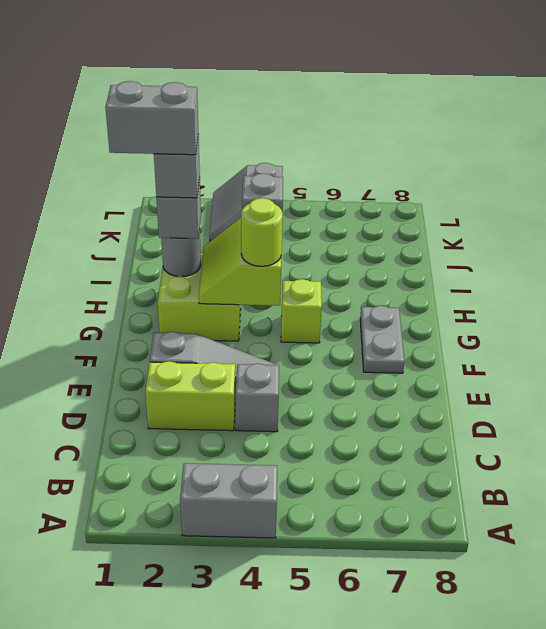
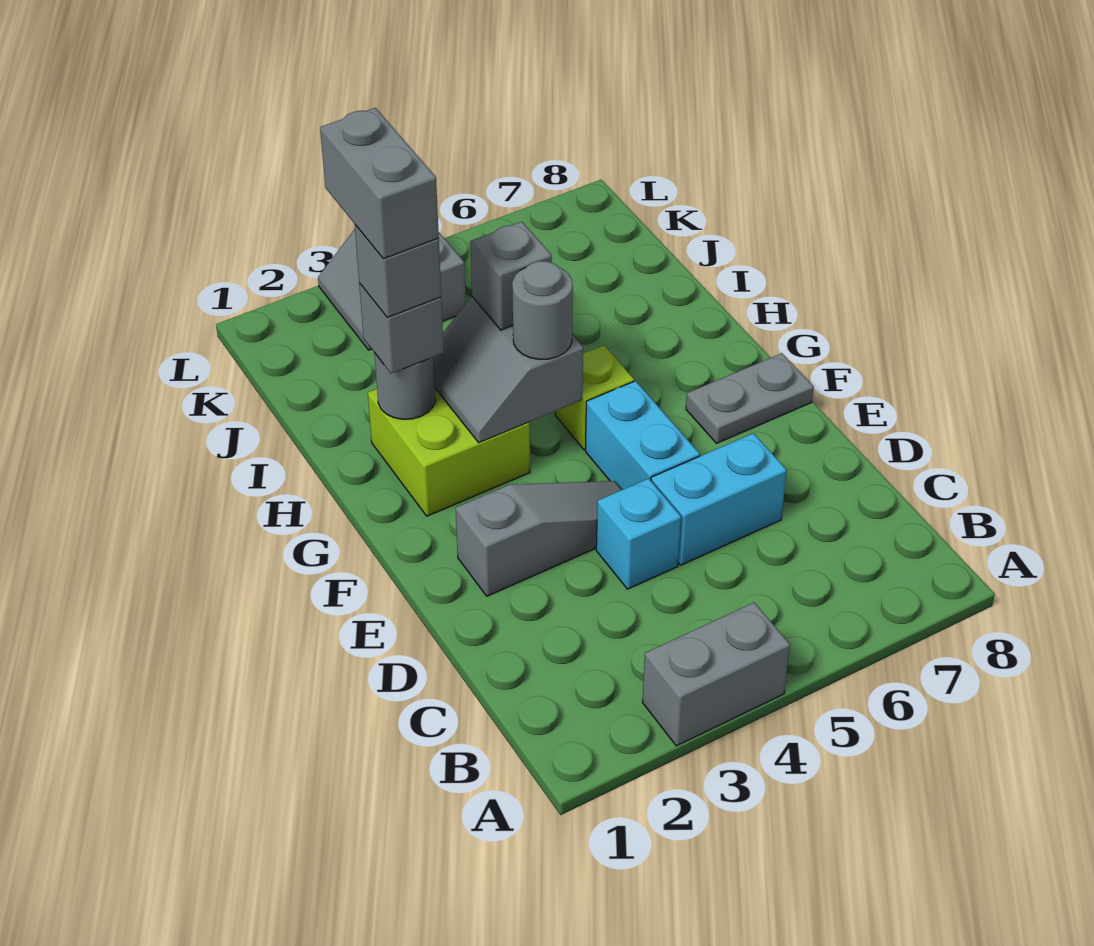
lime brick D2:D3 level 1 -> none
grey brick D4 level 1 -> cyan brick D4 level 1
none -> cyan brick D5:D6 level 1
none -> cyan brick E5:F5 level 1
grey plate F7:G7 level 1 -> grey plate F7:F8 level 1
lime slope G3:H4 level 2 top 4 -> grey slope G3:H4 level 2 top 4
lime round brick G4 level 3 -> grey round brick G4 level 3
grey brick H1:H2 level 5 -> grey brick H2:I2 level 5

